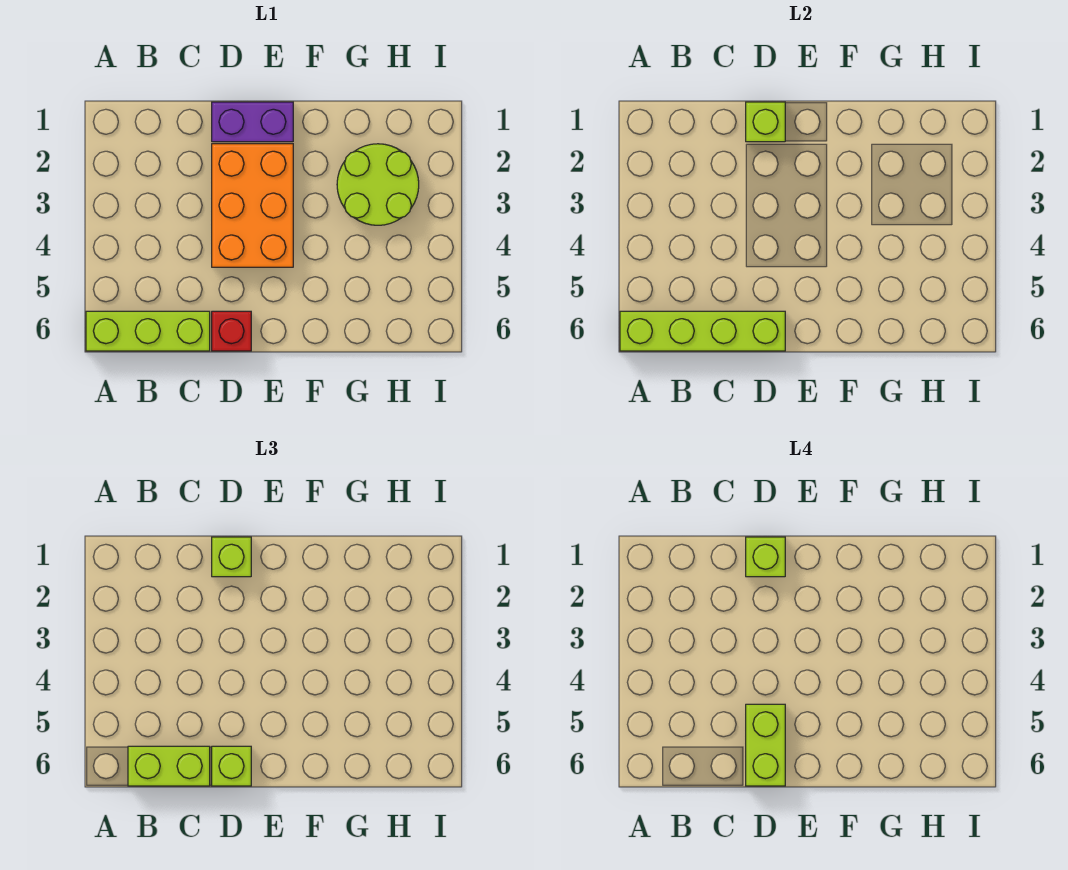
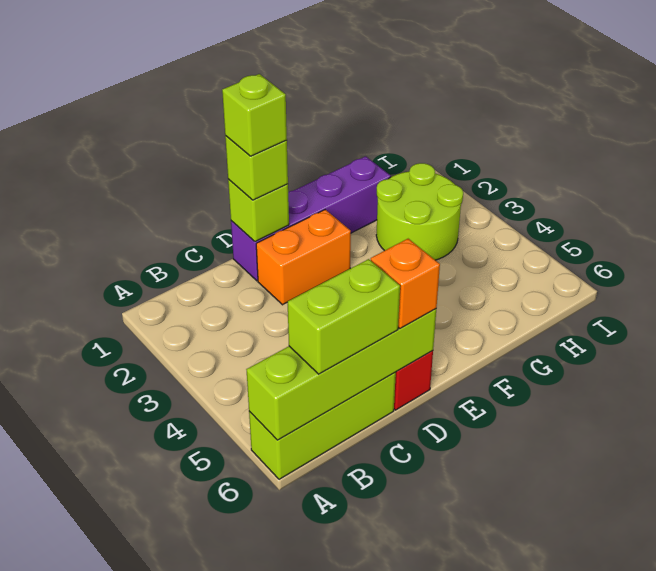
purple brick D1:E1 level 1 -> purple brick D1:G1 level 1
orange brick D2:E4 level 1 -> orange brick D2:E2 level 1
lime brick D5:D6 level 4 -> none
lime brick D6 level 3 -> orange brick D6 level 3

